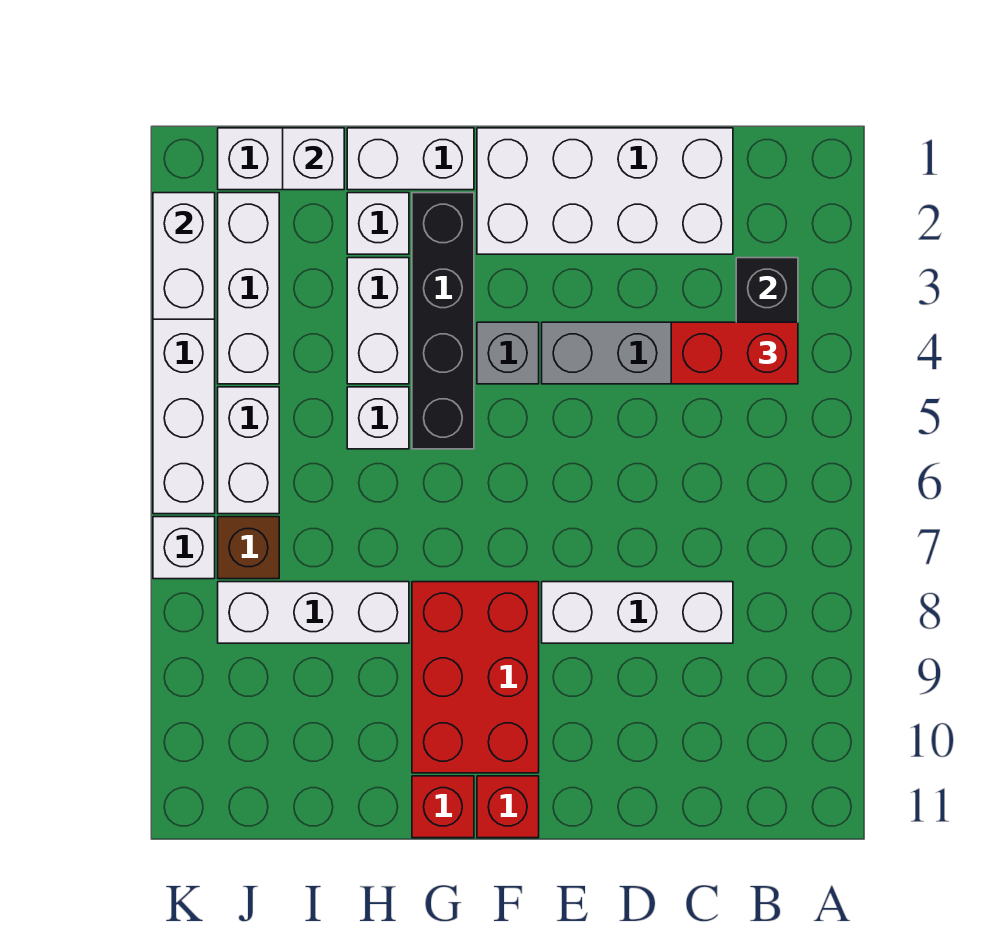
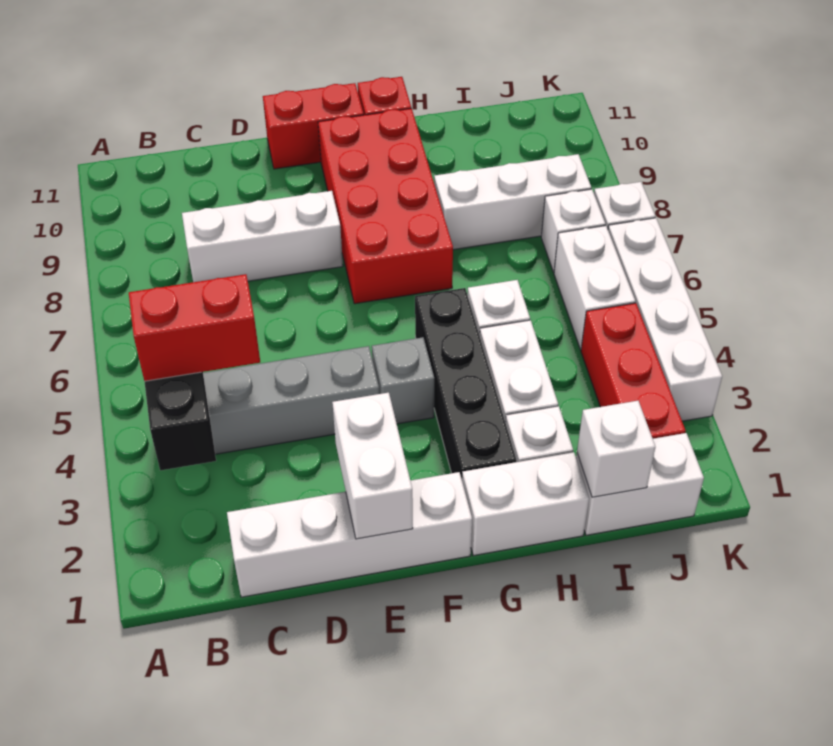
white brick C1:F2 level 1 -> white brick C1:F1 level 1
red brick F8:G10 level 1 -> red brick F7:G10 level 1
red brick F11 level 1 -> red brick E11:F11 level 1
white brick J2:J4 level 1 -> red brick J2:J4 level 1
brown brick J7 level 1 -> white brick J7 level 1
white brick K2:K3 level 2 -> white brick E1:E2 level 2

